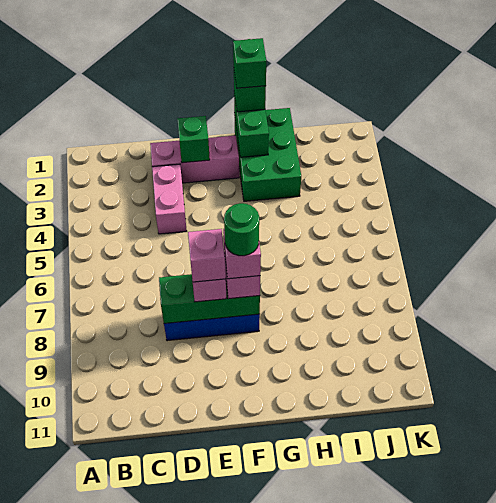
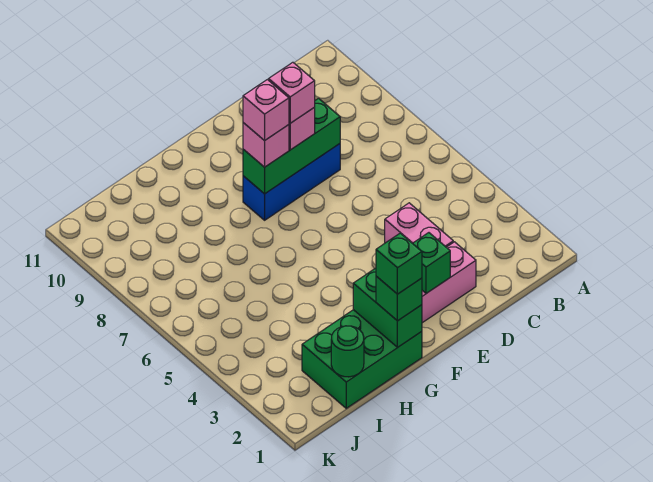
green round brick F8 level 5 -> green round brick I1 level 2
green brick G1:H3 level 1 -> green brick G1:I2 level 1

